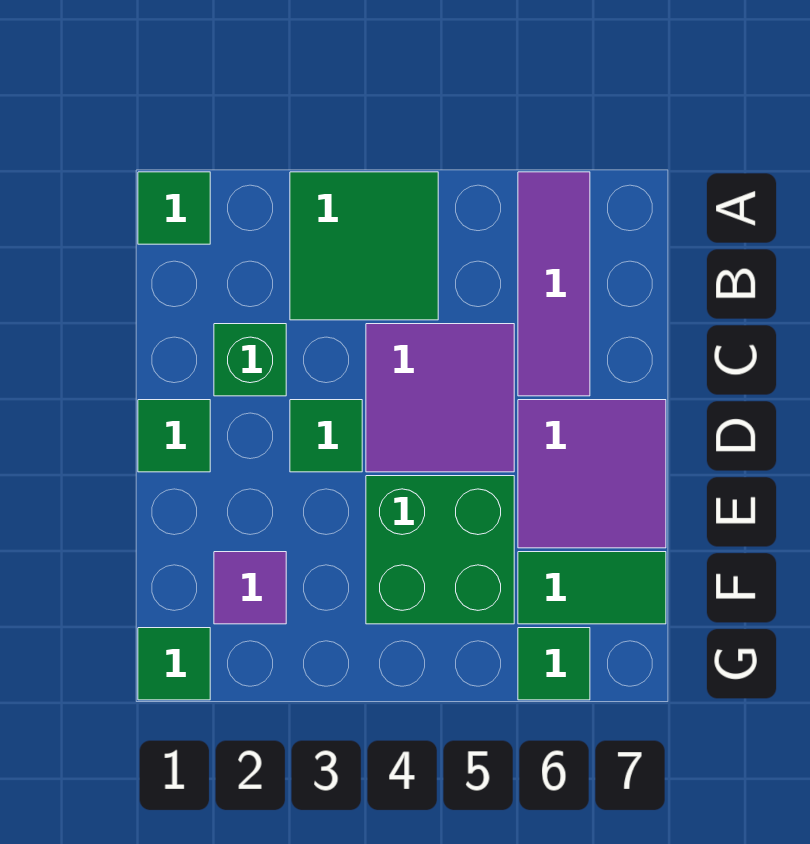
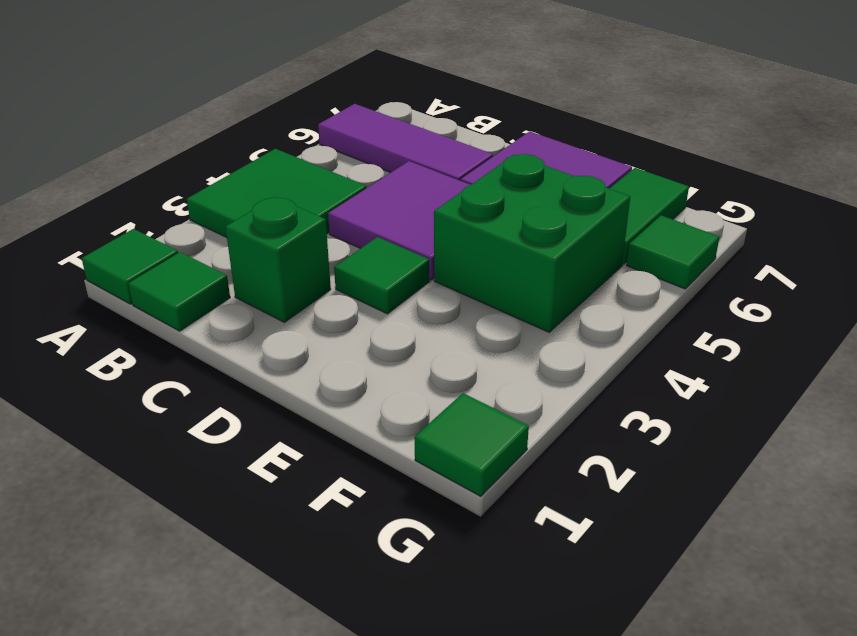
green tile D1 level 1 -> green tile B1 level 1
purple tile F2 level 1 -> none

